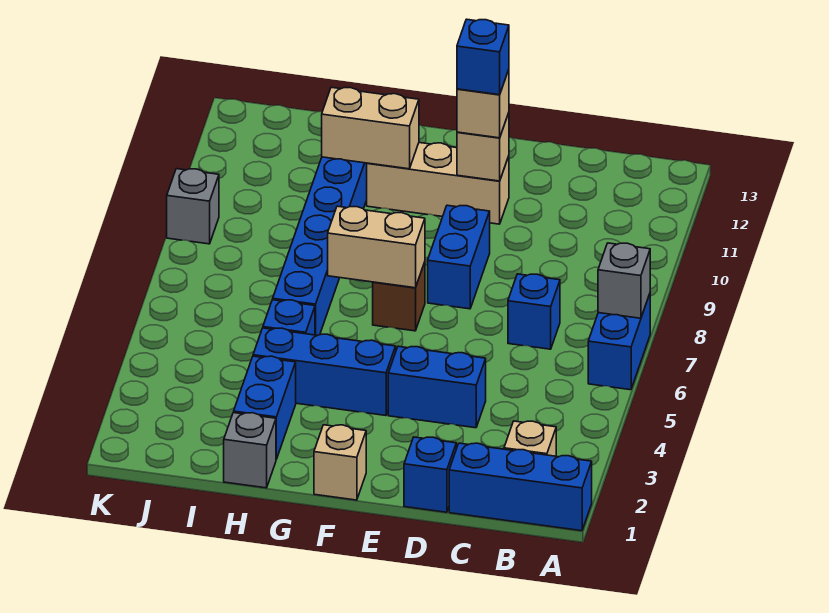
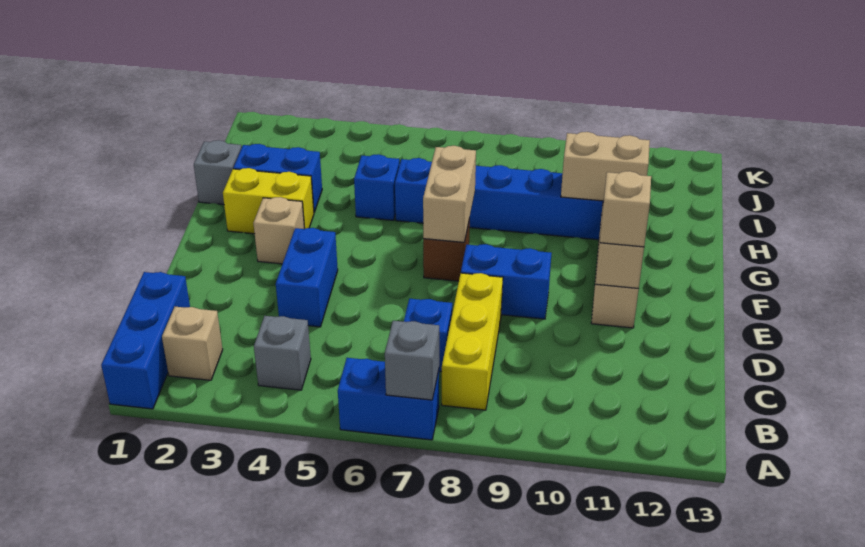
none -> yellow brick B8:D8 level 1
blue brick D1 level 1 -> none
blue brick E11 level 4 -> none
tan brick F1 level 1 -> tan brick F3 level 1
blue brick F4:H4 level 1 -> none
none -> yellow brick G2:G3 level 1
tan brick G11:H11 level 2 -> tan brick H10:H11 level 2
grey brick K9 level 1 -> grey brick B4 level 1

